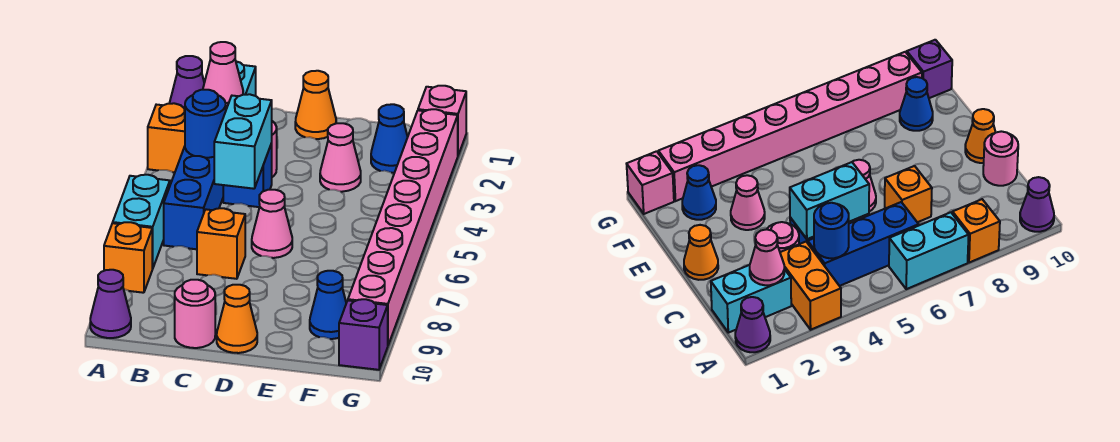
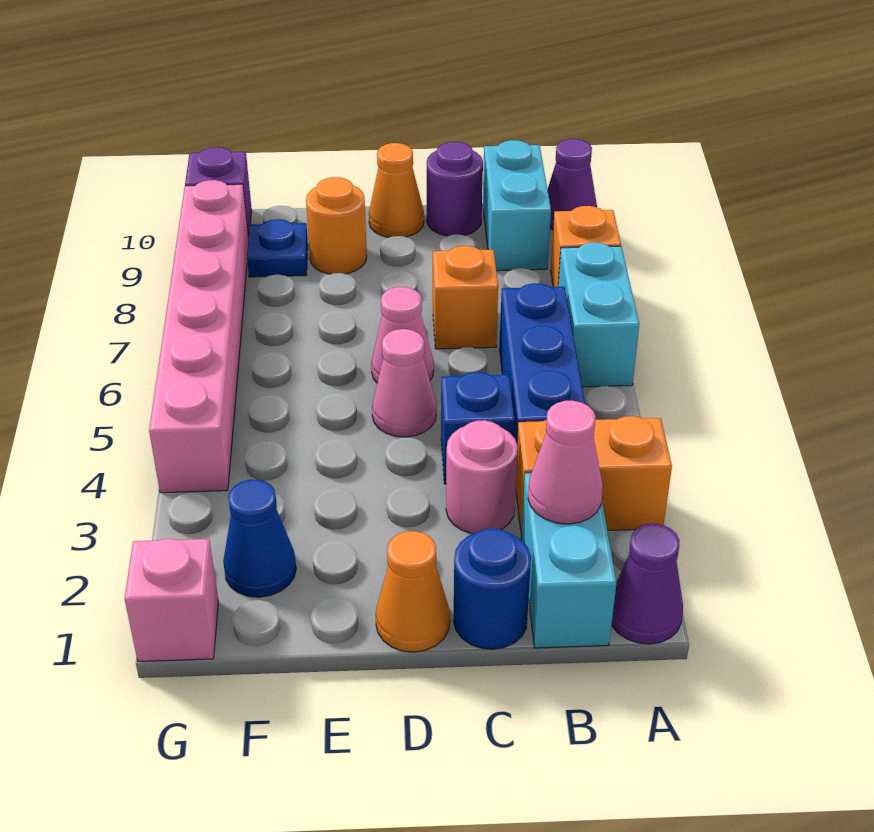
blue round brick B4 level 2 -> blue round brick C1 level 1
cyan brick C4:C5 level 2 -> cyan brick B9:B10 level 1
pink round brick C10 level 1 -> purple round brick C10 level 1
pink cone E3 level 1 -> pink cone D5 level 1
none -> orange round brick E9 level 1
blue cone F9 level 1 -> blue plate F9 level 1
pink brick G2:G9 level 1 -> pink brick G4:G9 level 1

